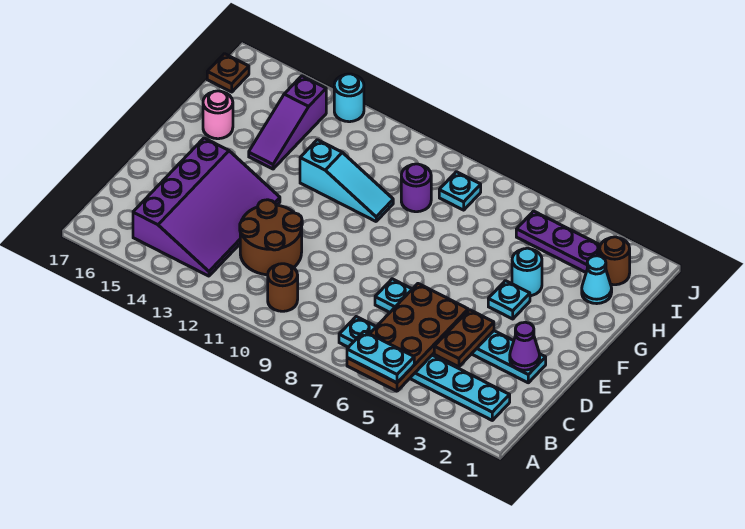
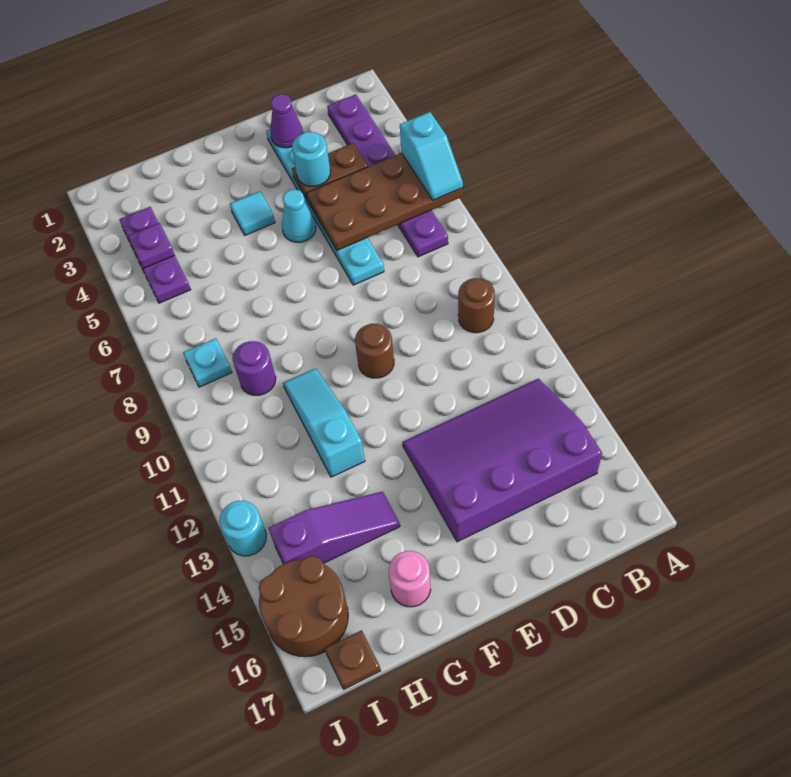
cyan plate A5:A6 level 3 -> cyan slope A5:A6 level 3 top 5
cyan plate B2:B7 level 1 -> purple plate B2:B7 level 1
brown round brick C11:D12 level 1 -> brown round brick I15:J16 level 1
cyan plate F4 level 1 -> cyan tile F4 level 1
cyan round brick G4 level 1 -> cyan round brick D4 level 3
cyan cone H2 level 1 -> cyan cone E5 level 1
brown round brick I2 level 1 -> brown round brick E10 level 1
none -> purple plate I4 level 2

